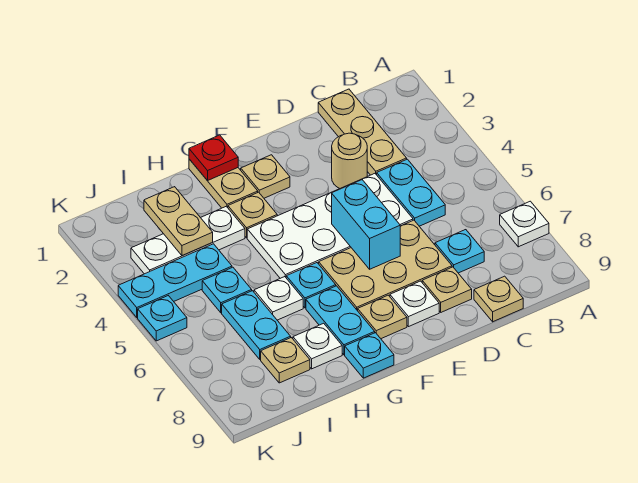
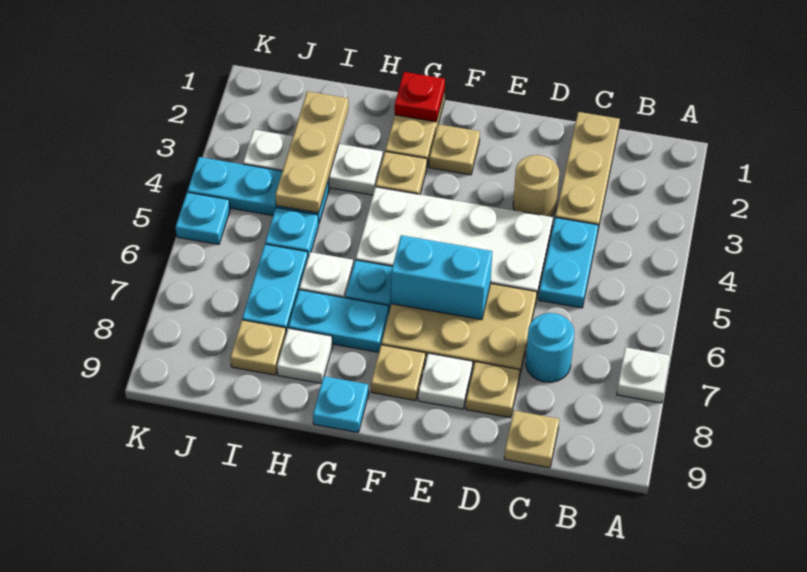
cyan plate C7 level 1 -> cyan round brick C7 level 1
cyan brick E5:E6 level 2 -> cyan brick E6:F6 level 2
cyan plate G7:G8 level 1 -> cyan plate G7:H7 level 1
tan plate I2:I3 level 2 -> tan plate I2:I4 level 2

